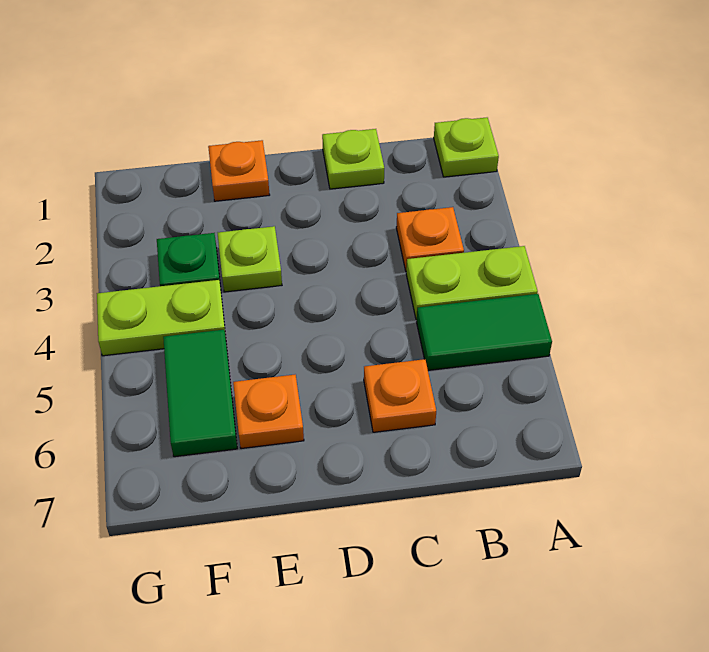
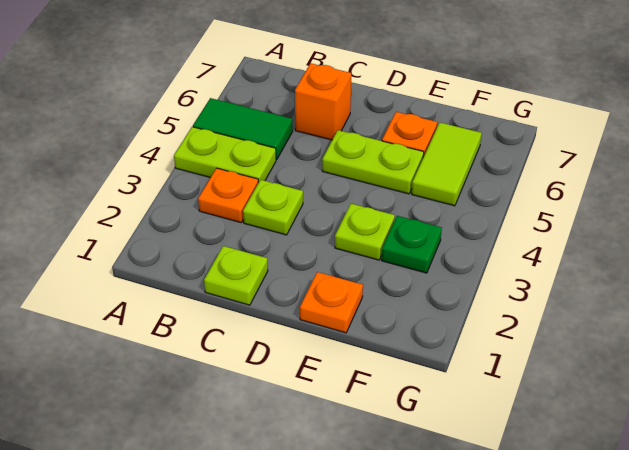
lime plate A1 level 1 -> lime plate C3 level 1
orange plate C6 level 1 -> orange brick C6 level 1
lime plate F4:G4 level 1 -> lime plate D5:E5 level 1
green tile F5:F6 level 1 -> lime tile F5:F6 level 1

